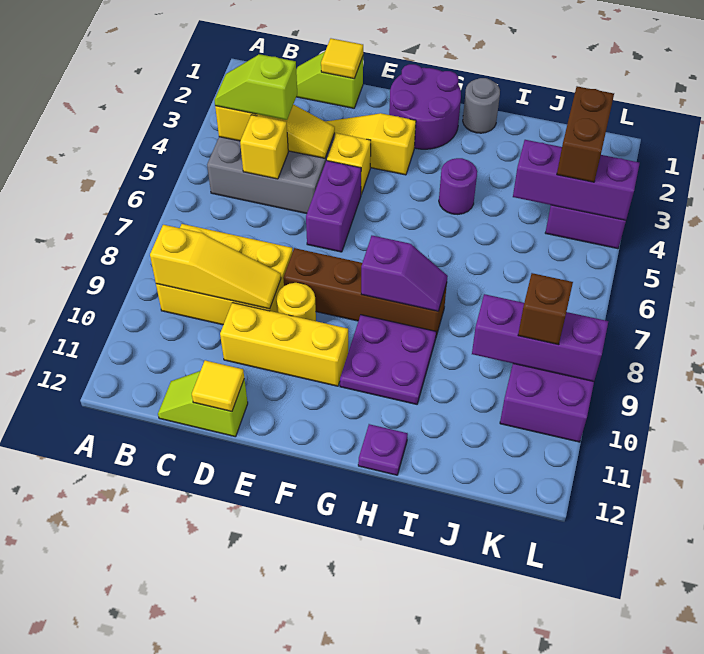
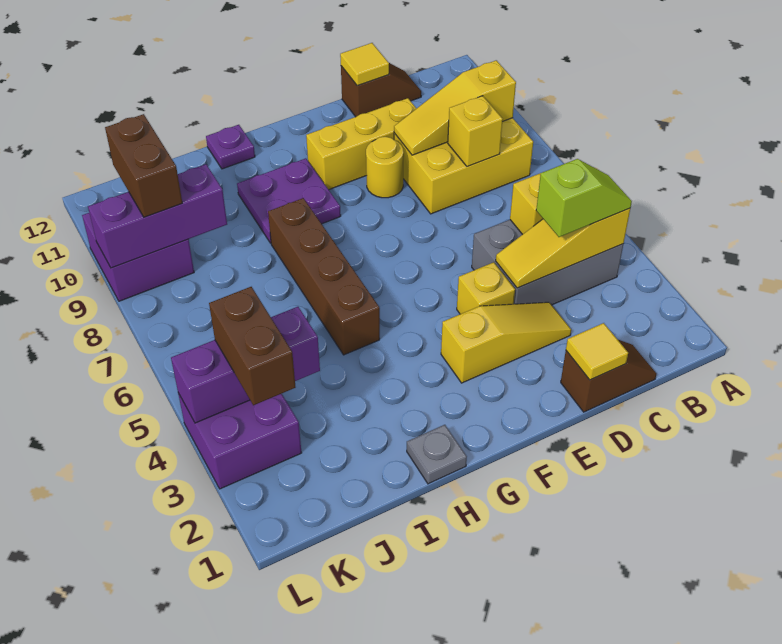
lime slope C1:D1 level 1 top D -> brown slope C1:D1 level 1 top D
none -> yellow brick C8 level 2
lime slope C12:D12 level 1 top D -> brown slope C12:D12 level 1 top D
purple brick E5:E6 level 1 -> none
brown brick E8:H8 level 1 -> brown brick H5:H8 level 1
purple round brick F1:G2 level 1 -> none
purple slope G8:H8 level 2 top G -> none
grey round brick H1 level 1 -> grey plate H1 level 1
purple round brick H4 level 1 -> none
brown brick K9 level 3 -> brown brick K9:K10 level 3

